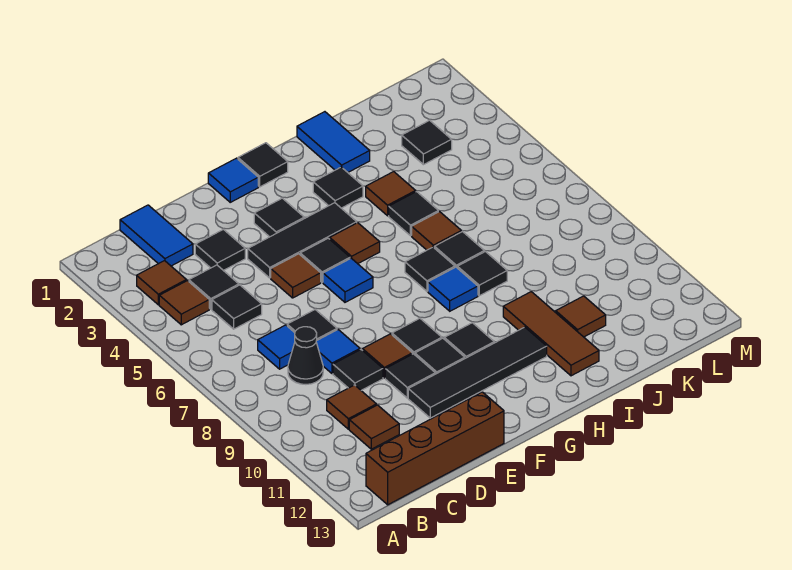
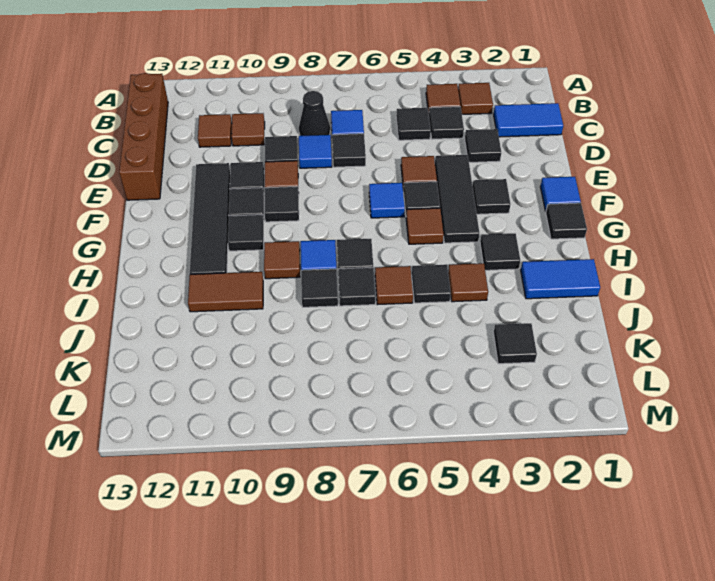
brown tile I10:I12 level 1 -> brown tile I10:I11 level 1
brown tile J11 level 1 -> brown tile H9 level 1

